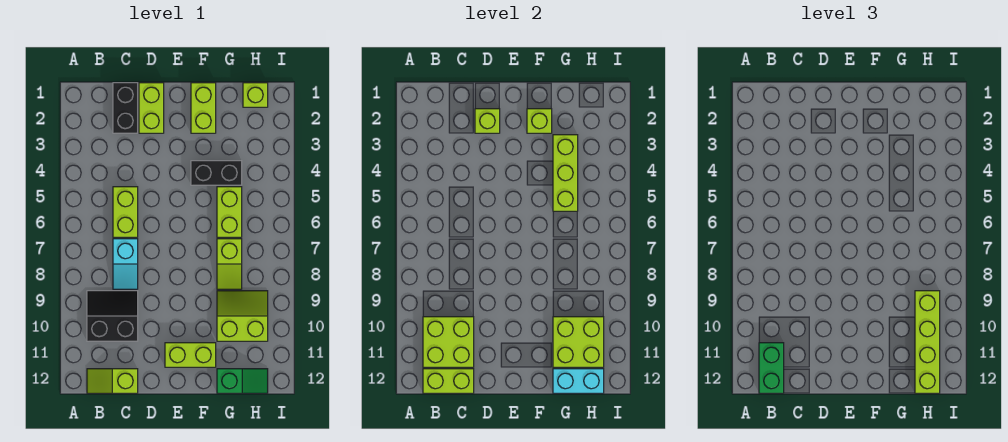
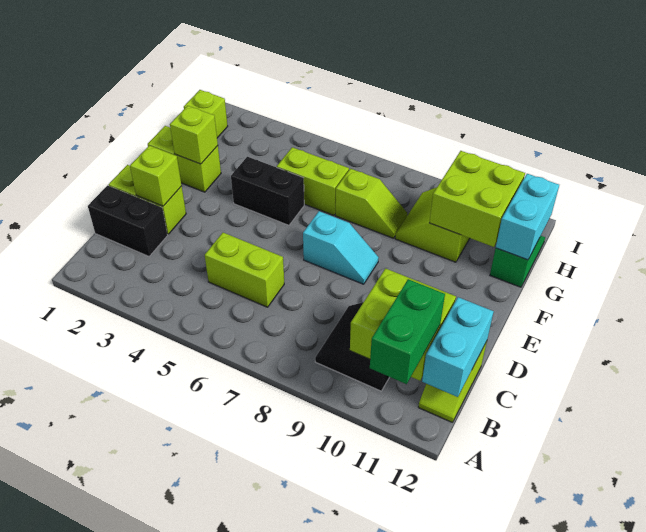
green brick B11:B12 level 3 -> green brick A11:B11 level 3
lime brick B12:C12 level 2 -> cyan brick B12:C12 level 2
cyan slope C7:C8 level 1 top 7 -> cyan slope E7:E8 level 1 top 7
lime brick E11:F11 level 1 -> none
black brick F4:G4 level 1 -> black brick F4:F5 level 1
lime brick G3:G5 level 2 -> none
lime brick H9:H12 level 3 -> none

